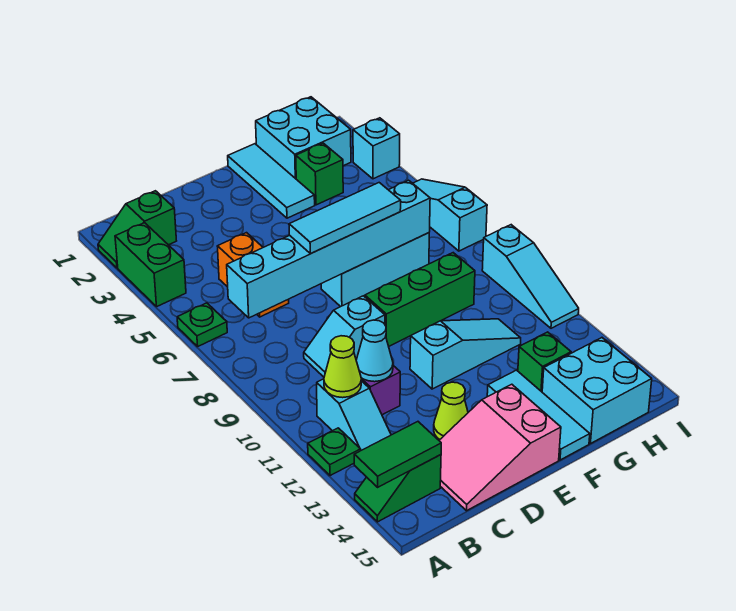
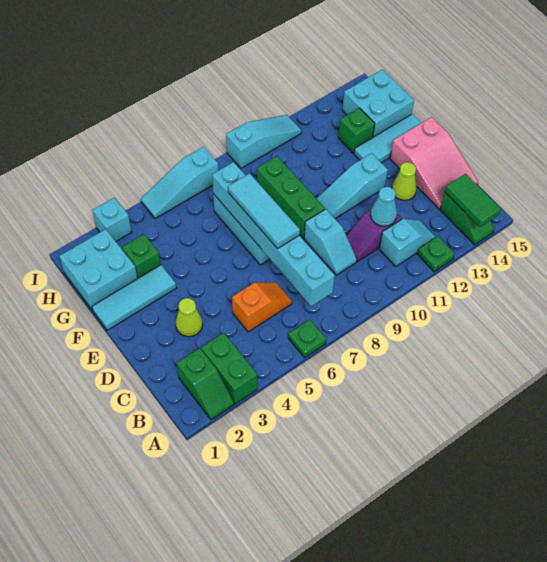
green brick A3:A4 level 1 -> green brick A3:B3 level 1
lime cone B11 level 2 -> lime cone D3 level 1
cyan slope E11:G11 level 1 top E -> cyan slope E10:E12 level 1 top 12

